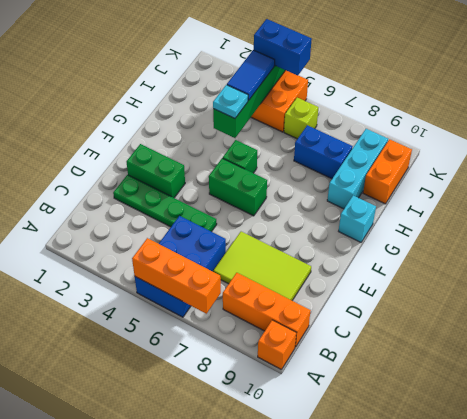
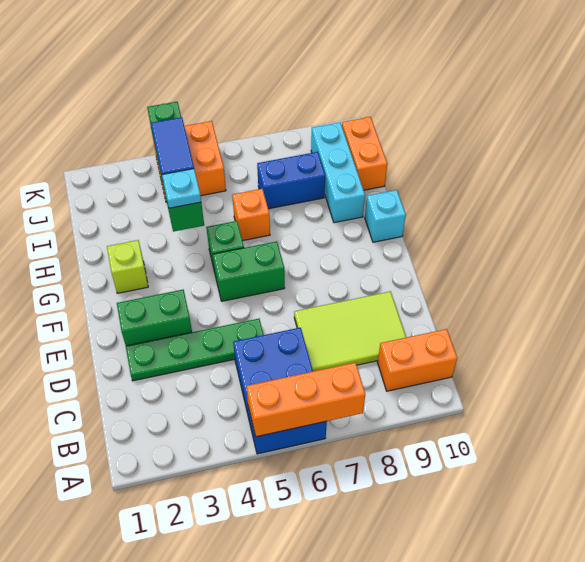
orange brick A10 level 1 -> orange brick H6 level 1
orange brick B8:B10 level 1 -> orange brick B9:B10 level 1
lime brick J6 level 1 -> lime brick G2 level 1
blue brick K4:K5 level 3 -> none

